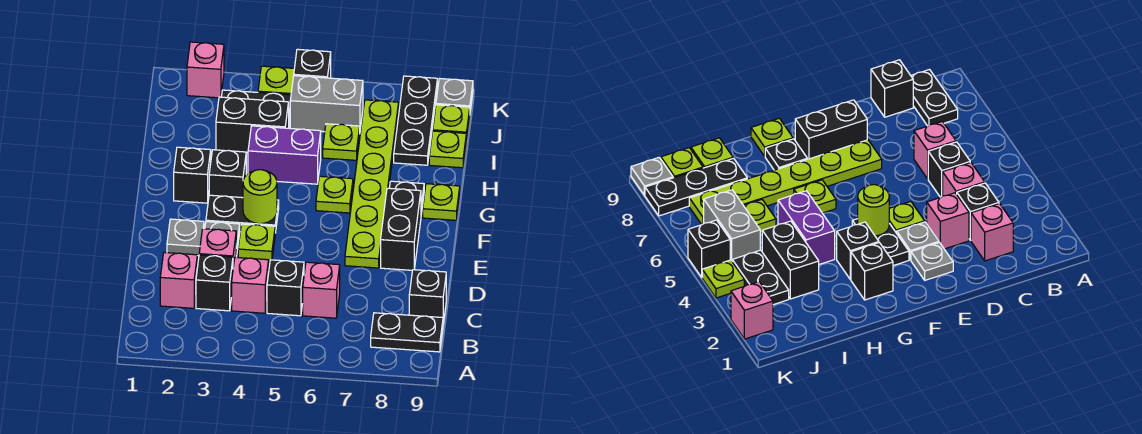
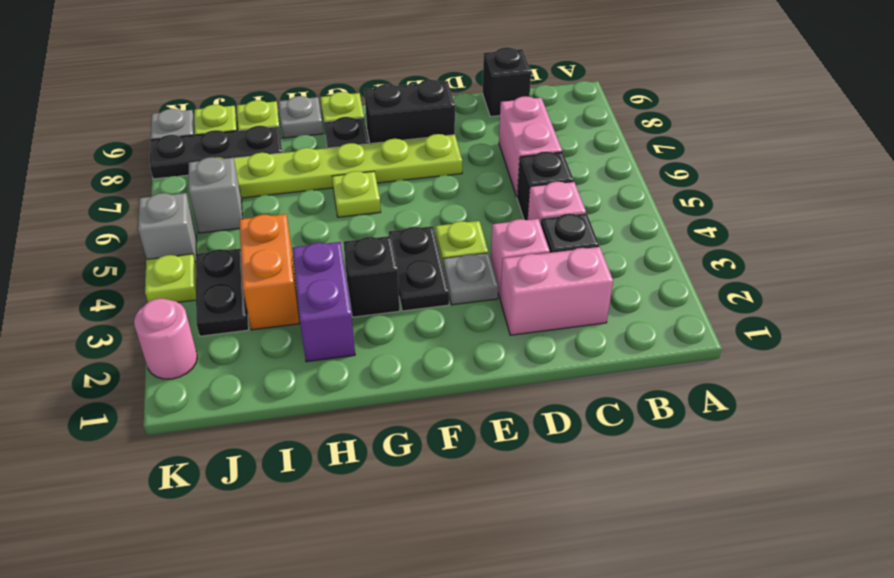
black plate B8:B9 level 1 -> none
pink brick C2 level 1 -> pink brick C2:D2 level 1
pink brick C6 level 1 -> pink brick C6:C7 level 1
grey plate E2 level 1 -> grey plate H9 level 1
lime round brick F4 level 2 -> none
black brick G2 level 1 -> none
purple brick H4:H5 level 1 -> purple brick H2:H3 level 1
black brick I3:I4 level 1 -> orange brick I3:I4 level 1
lime plate I6 level 1 -> none
grey brick J5:J6 level 1 -> grey brick J6 level 1
pink brick K2 level 1 -> pink round brick K2 level 1
black brick K5 level 1 -> grey brick K5 level 1

